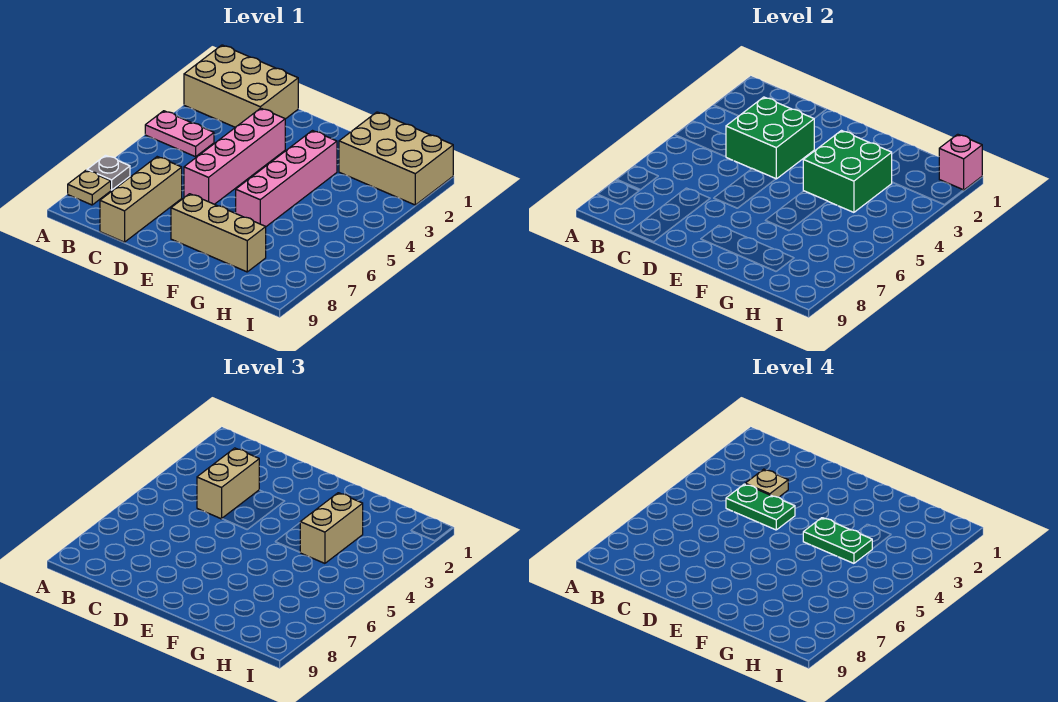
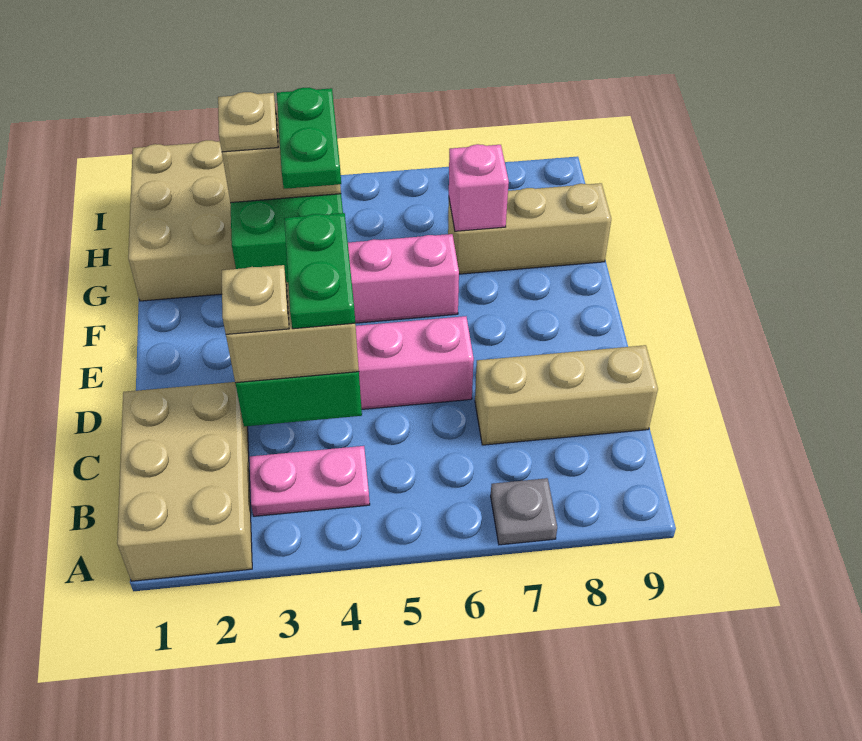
pink plate A4:B4 level 1 -> pink plate B3:B4 level 1
tan plate A8 level 1 -> tan plate G3 level 4
tan brick E8:G8 level 1 -> tan brick G7:G9 level 1
pink brick I1 level 2 -> pink brick G7 level 2

